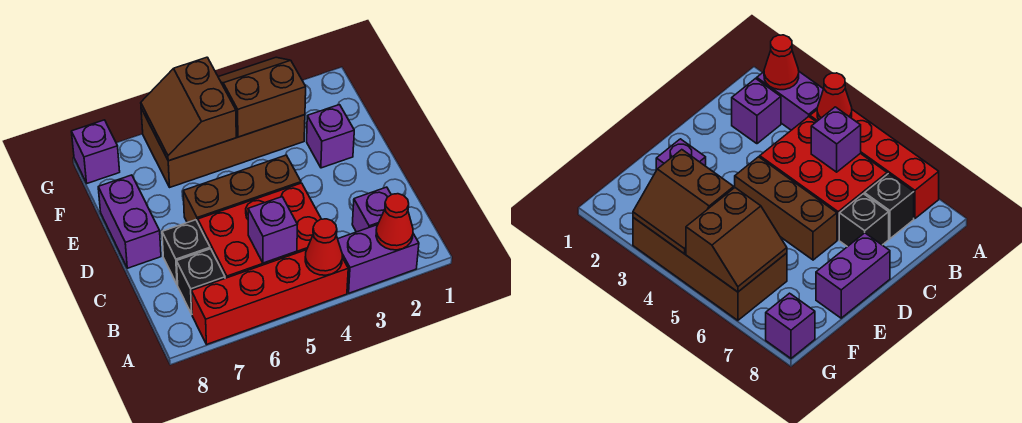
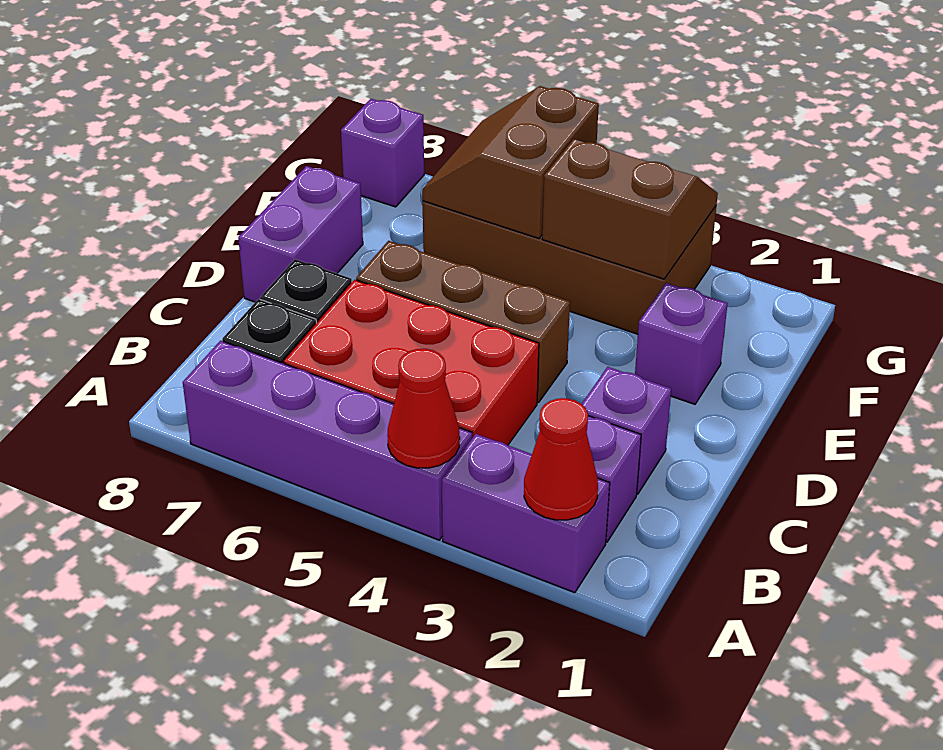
red brick A4:A7 level 1 -> purple brick A4:A7 level 1
purple brick B5 level 2 -> purple brick C2 level 1

